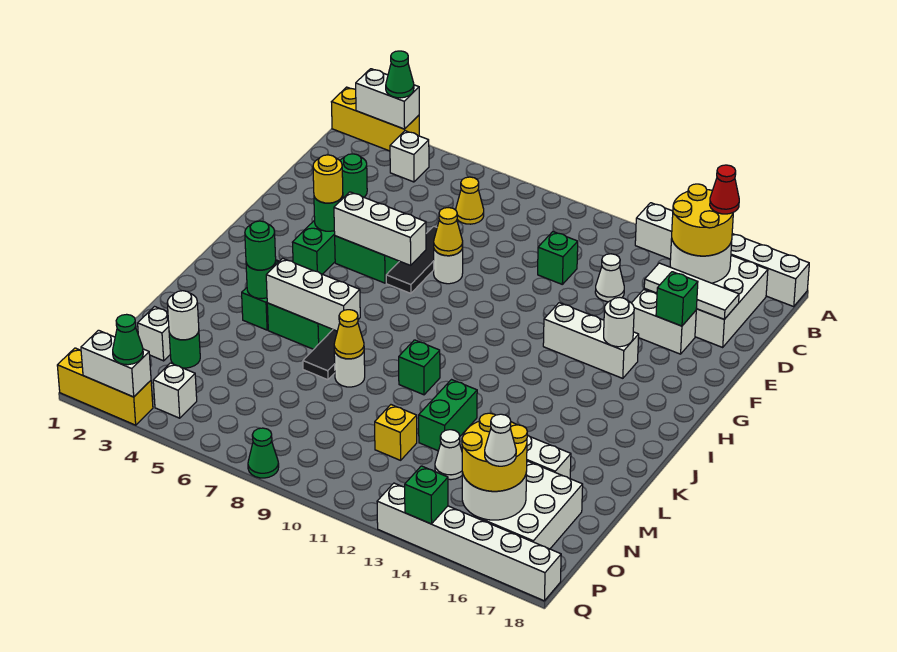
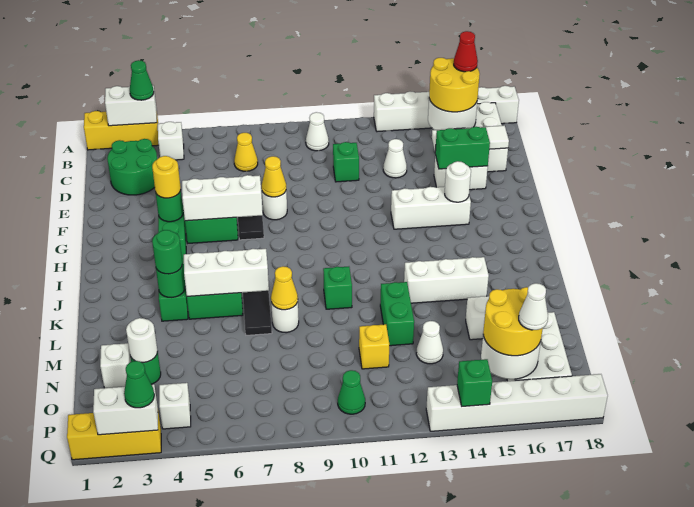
none -> white cone B10 level 1
green round brick D3 level 1 -> green round brick C2:D3 level 1
green brick E16 level 2 -> green brick E15:E16 level 2
none -> white brick K13:K15 level 1
green cone Q8 level 1 -> green cone P10 level 1

